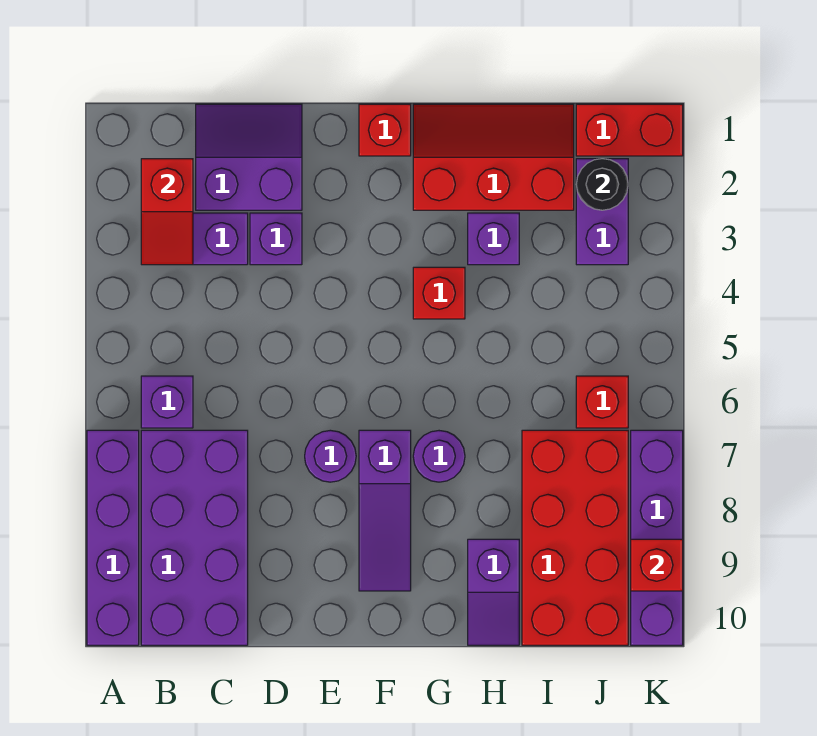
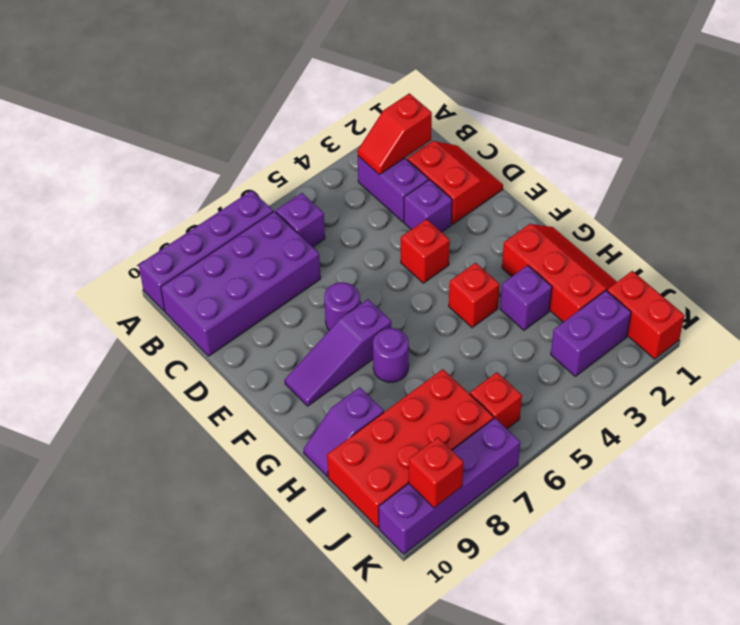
purple slope C1:D2 level 1 top 2 -> red slope C1:D2 level 1 top 2
red brick F1 level 1 -> red brick E4 level 1
black round brick J2 level 2 -> none

